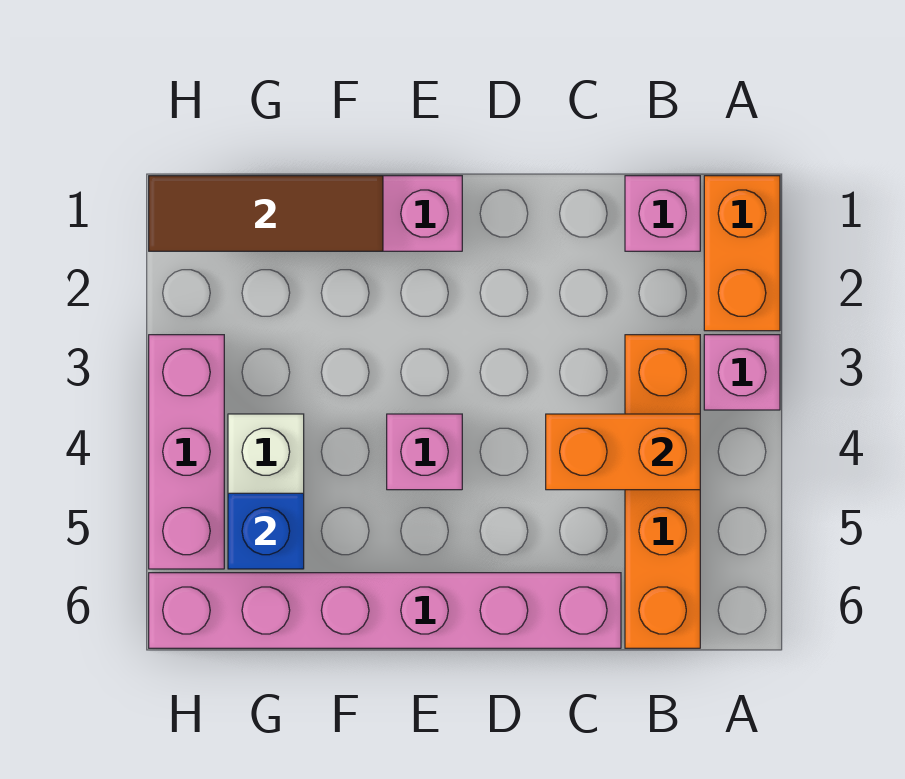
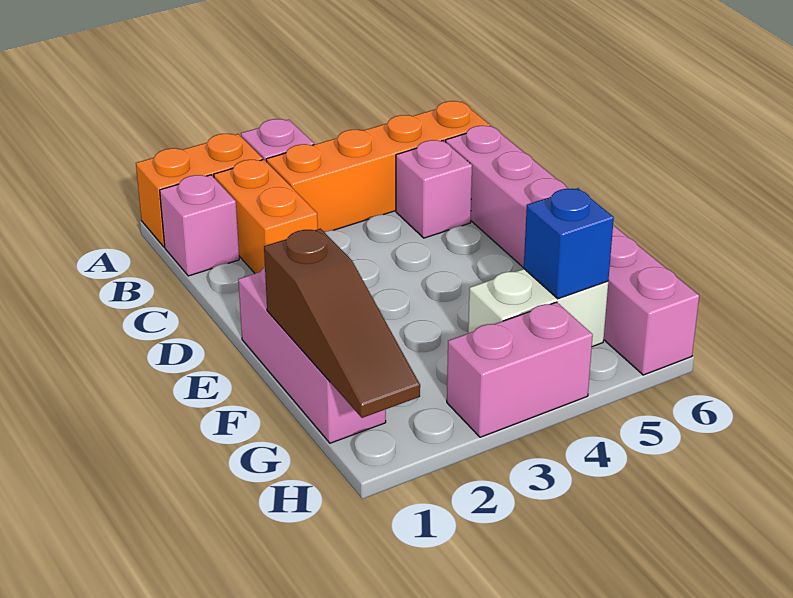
orange brick B4:C4 level 2 -> orange brick B2:C2 level 1
pink brick E4 level 1 -> pink brick C5 level 1
brown tile F1:H1 level 2 -> brown slope F1:H1 level 2 top F
pink brick H3:H5 level 1 -> pink brick H3:H4 level 1

